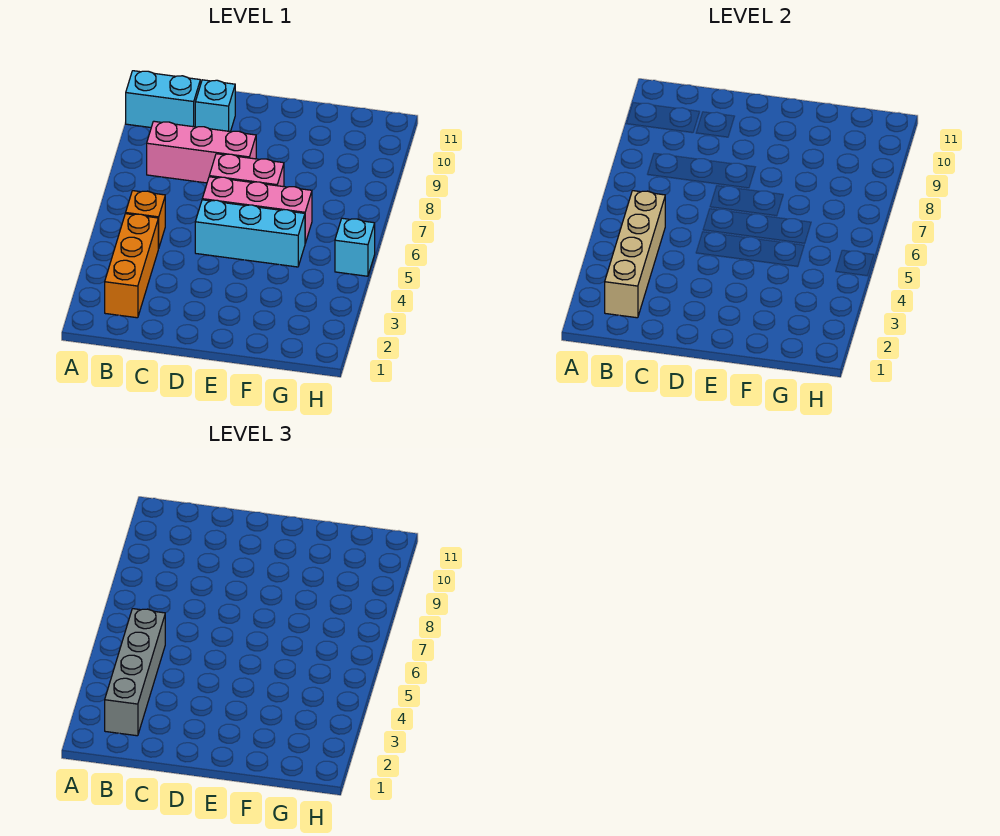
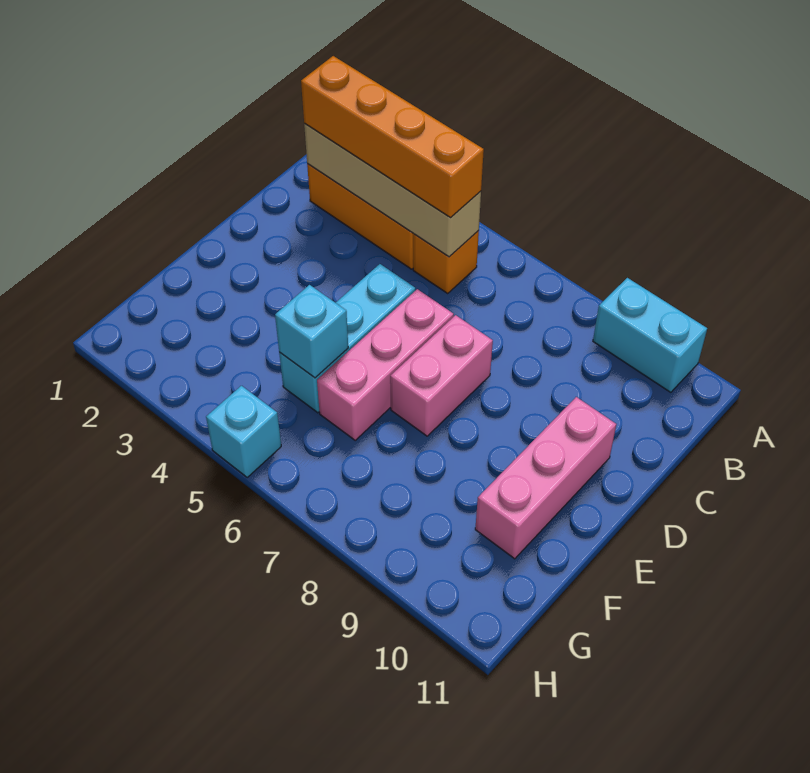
cyan brick A10:B10 level 1 -> cyan brick A9:A10 level 1
grey brick B2:B5 level 3 -> orange brick B2:B5 level 3
pink brick B8:D8 level 1 -> pink brick D10:F10 level 1
cyan brick C10 level 1 -> cyan brick F5 level 2

